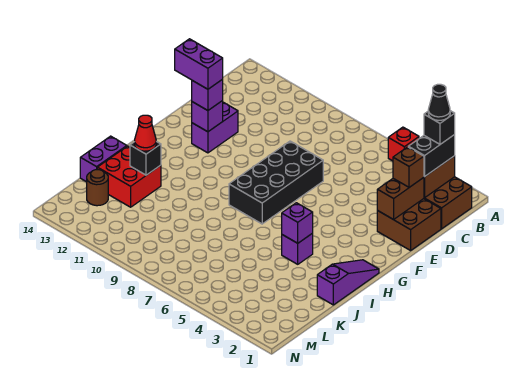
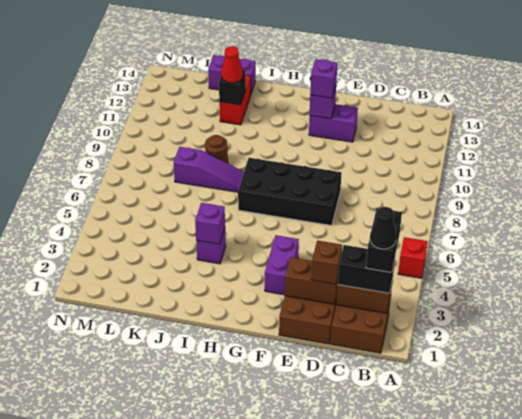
black brick B2 level 4 -> black brick B2:B3 level 4
purple brick F12:F13 level 4 -> purple brick F3:F4 level 1
purple slope H1:J1 level 1 top J -> purple slope I8:K8 level 1 top K
red brick J12:K13 level 1 -> red brick J12:J13 level 1
brown round brick L13 level 1 -> brown round brick J9 level 1

